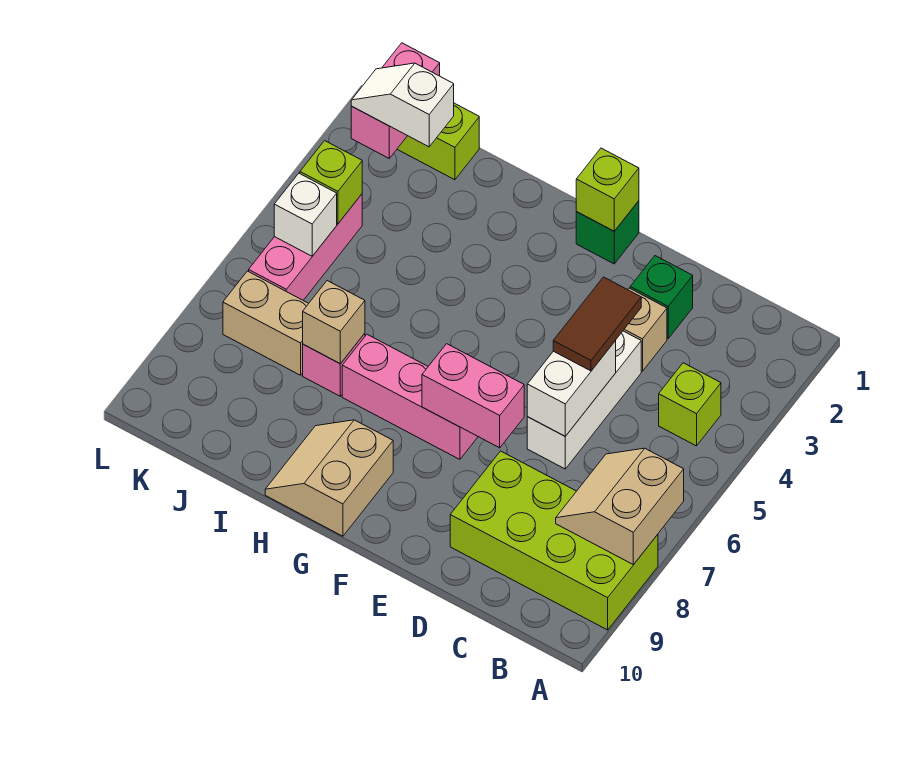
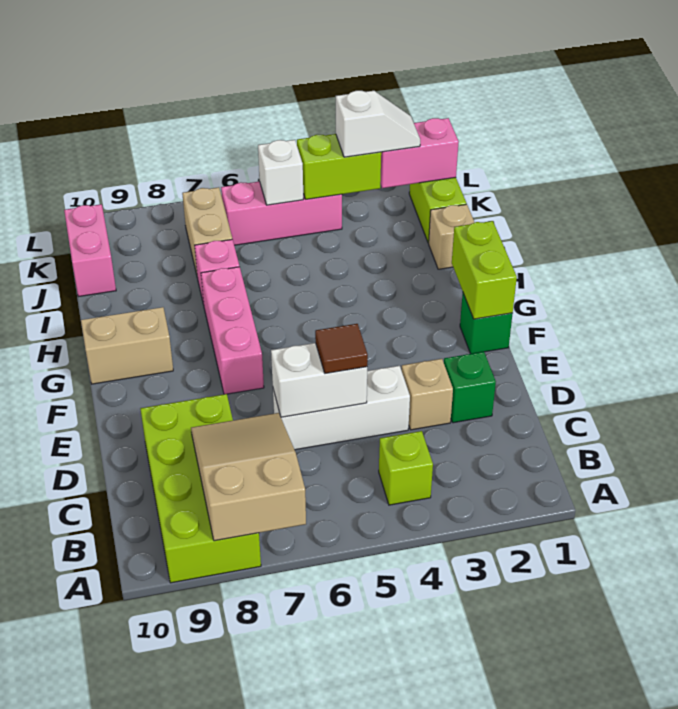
tan slope A7:B8 level 2 top A -> tan slope A7:C8 level 2 top A
brown tile D4:D5 level 3 -> brown tile D5 level 3
pink brick E7:F7 level 2 -> pink brick J10:K10 level 1
lime brick F1 level 2 -> lime brick F1:G1 level 2
tan brick I7 level 2 -> tan brick I1 level 1
white slope J2:K2 level 3 top J -> white slope K2:K3 level 3 top 3
lime brick K4 level 2 -> lime brick K3:K4 level 2

